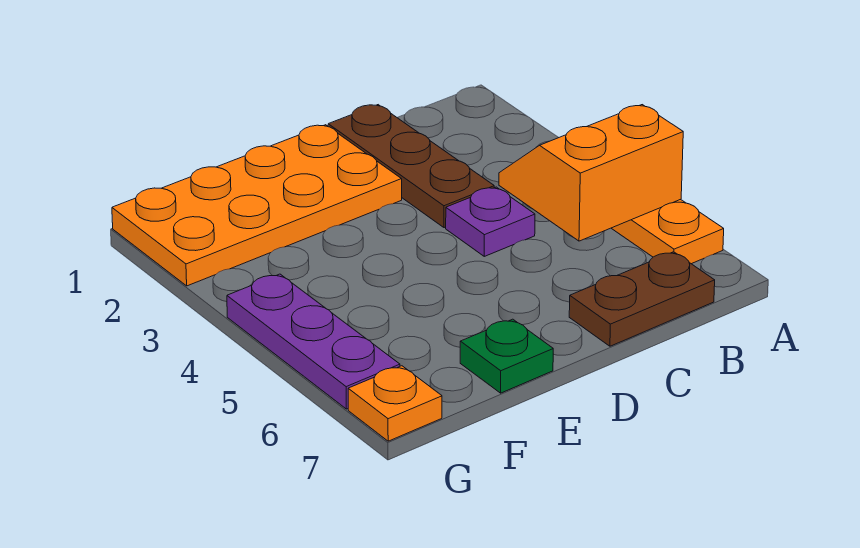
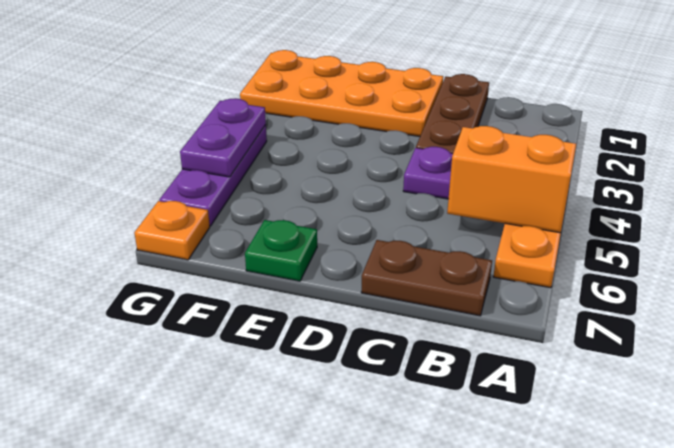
none -> purple plate G4:G5 level 2

